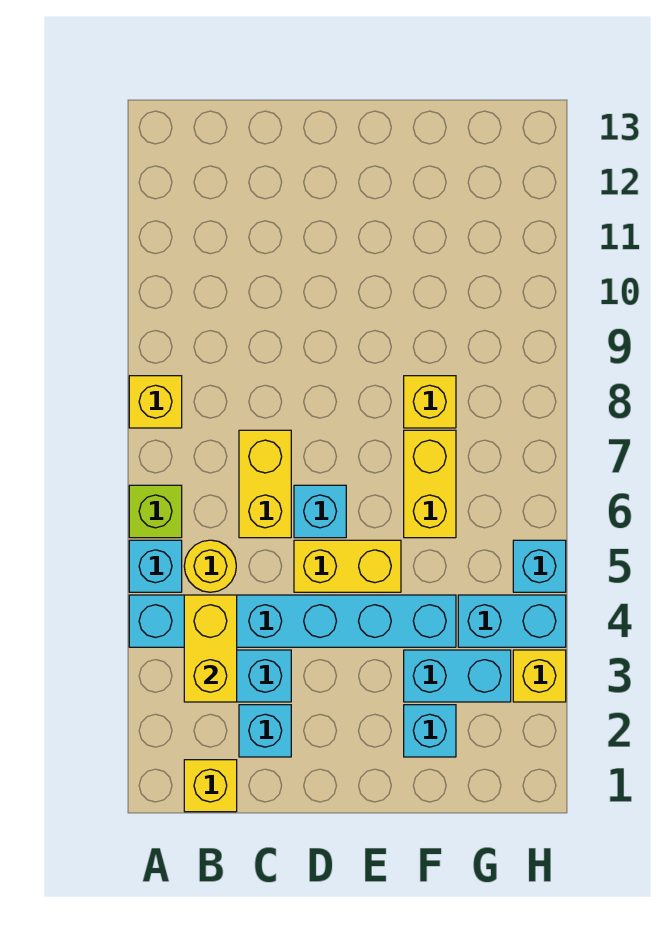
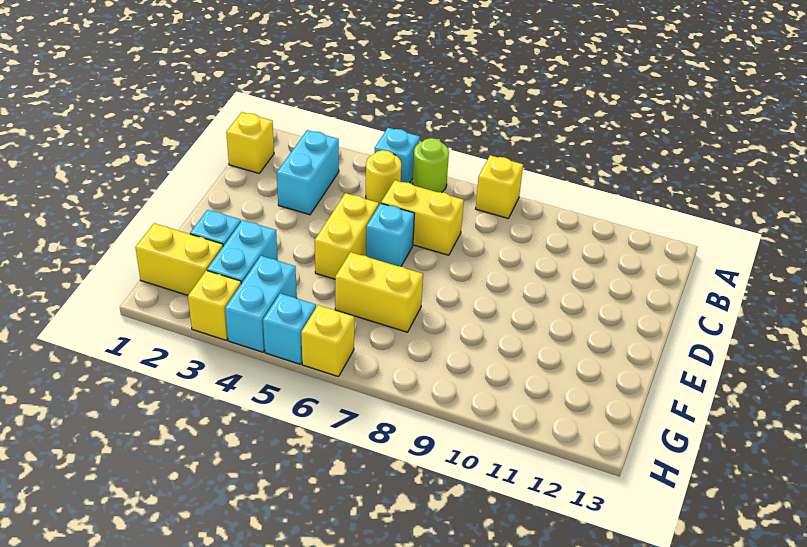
cyan brick A4:F4 level 1 -> none
lime brick A6 level 1 -> lime round brick A6 level 1
yellow brick B3:B4 level 2 -> yellow brick G1:G2 level 1
cyan brick C2 level 1 -> none
yellow brick F8 level 1 -> yellow brick H6 level 1

